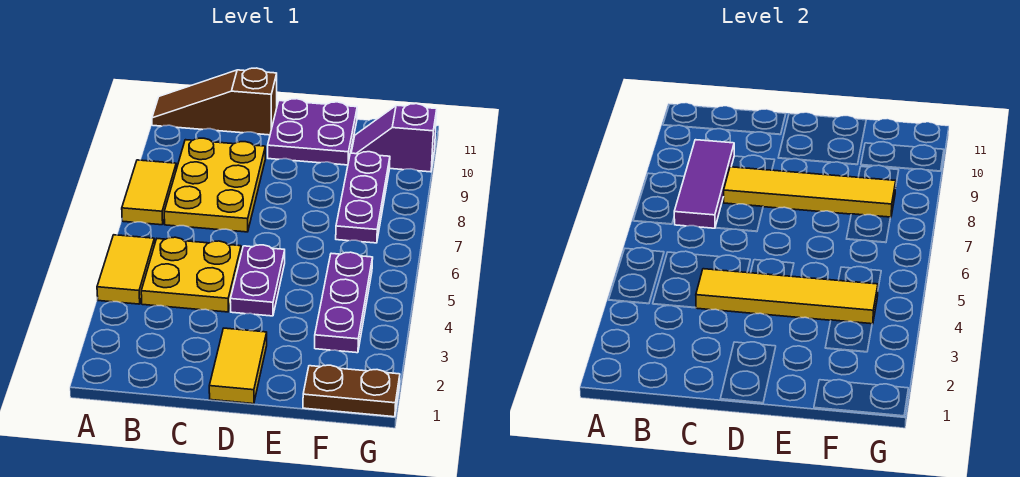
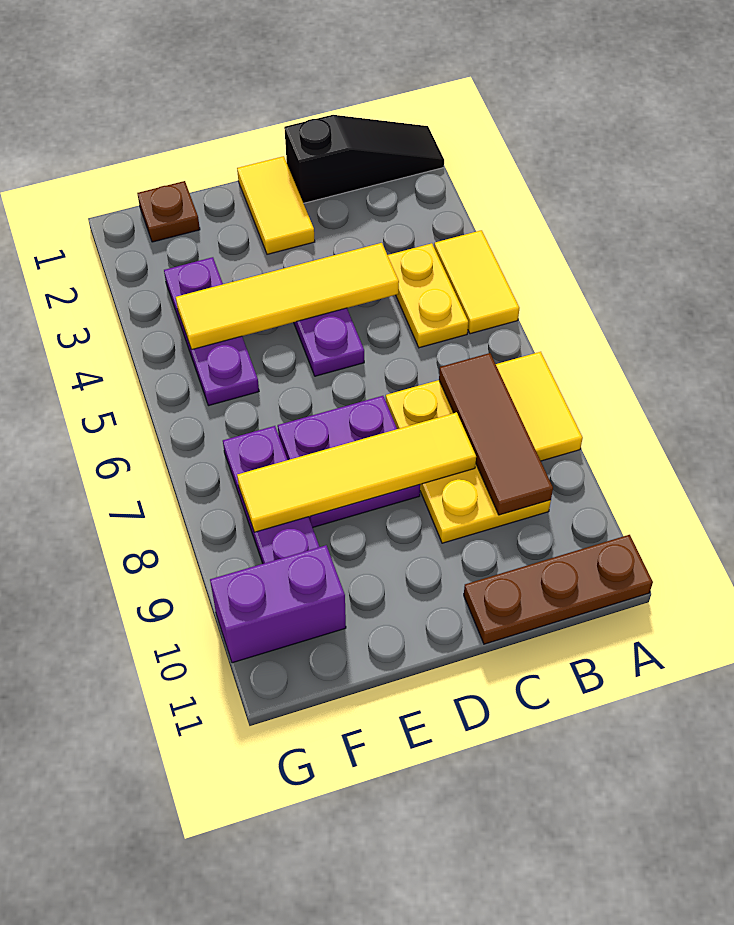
none -> black slope A1:C1 level 1 top C
brown slope A11:C11 level 1 top C -> brown plate A11:C11 level 1
yellow plate B4:C5 level 1 -> yellow plate B4:B5 level 1
purple tile B7:B9 level 2 -> brown tile B7:B9 level 2
purple plate D10:E11 level 1 -> purple plate D7:E8 level 1
brown plate F1:G1 level 1 -> brown plate F1 level 1
purple slope F10:G10 level 1 top G -> purple brick F10:G10 level 1

